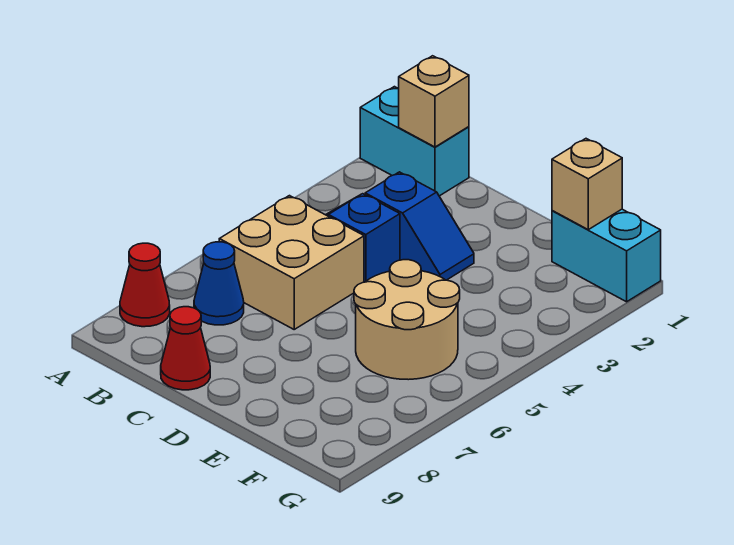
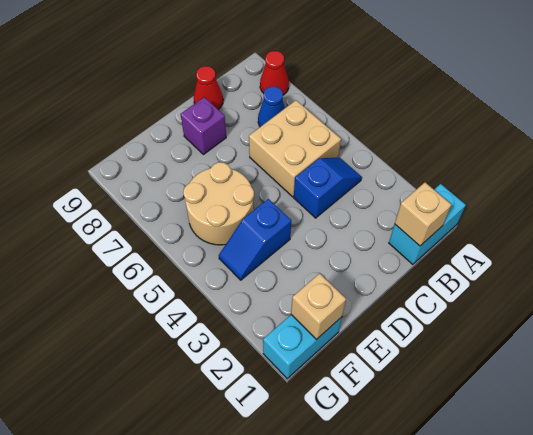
blue slope C3:D3 level 1 top C -> blue slope E4:F4 level 1 top E
none -> purple brick D8 level 1

